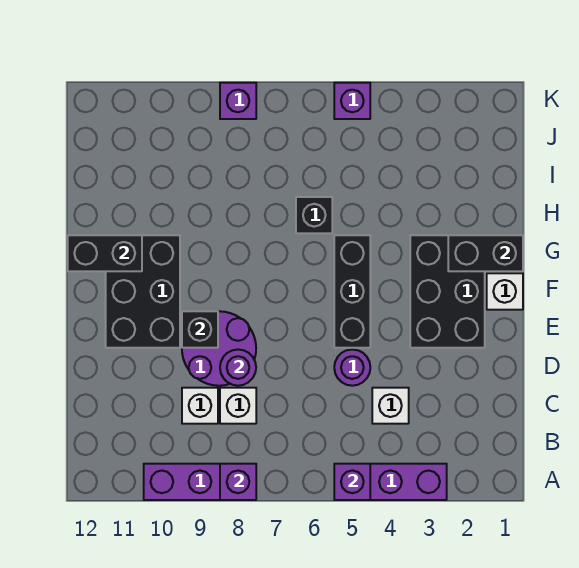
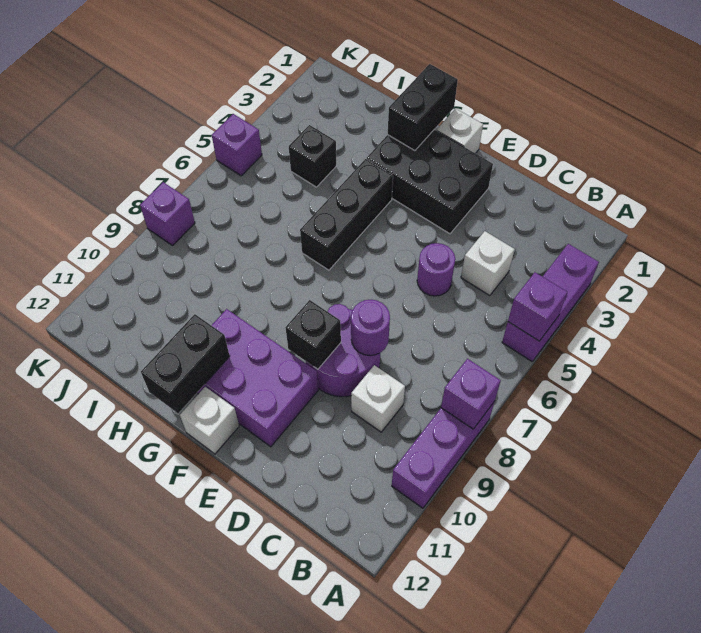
white brick C8 level 1 -> white brick F12 level 1
black brick E5:G5 level 1 -> black brick G4:G6 level 1
black brick E10:G11 level 1 -> purple brick E10:G11 level 1
black brick H6 level 1 -> black brick I4 level 1

